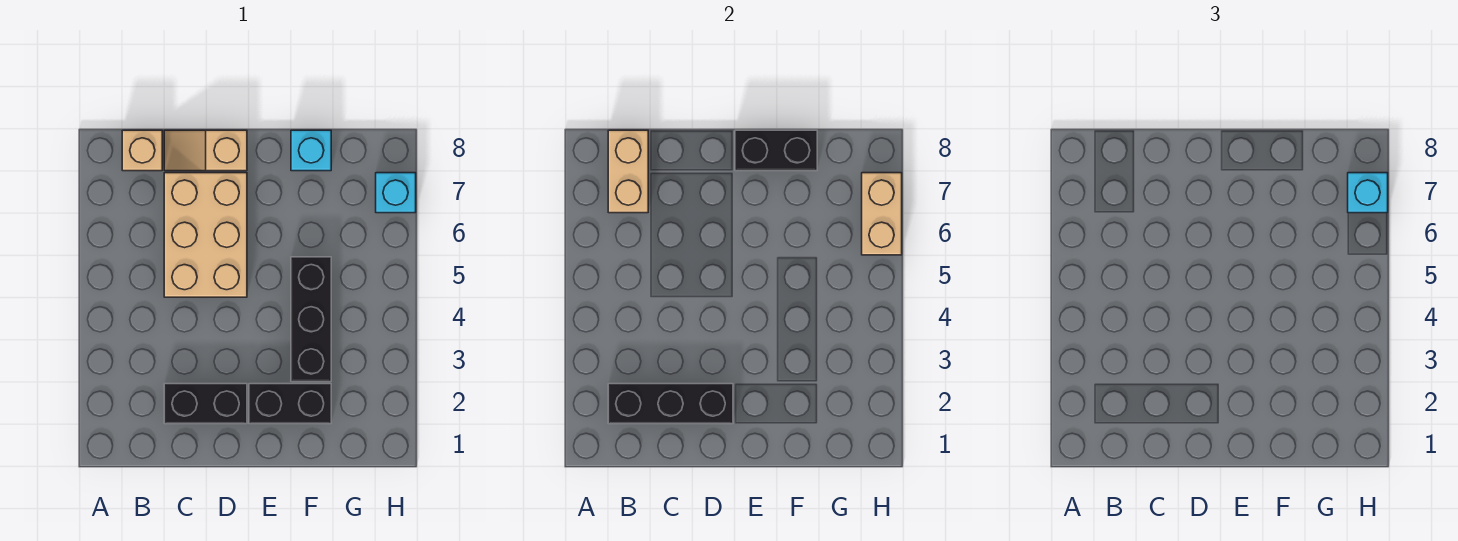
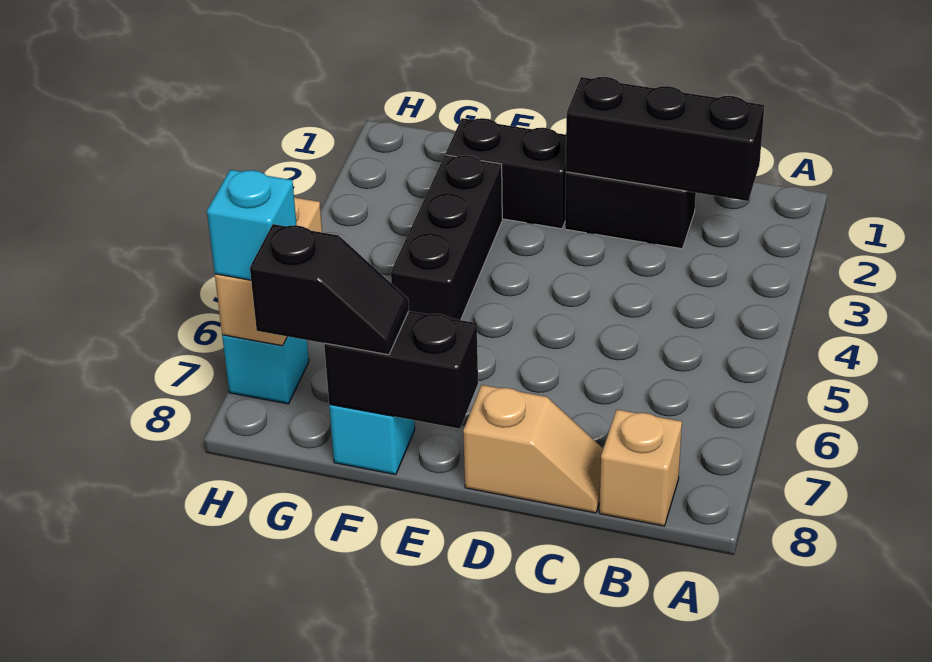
tan brick B7:B8 level 2 -> none
tan brick C5:D7 level 1 -> none
none -> black slope F8:G8 level 3 top G

